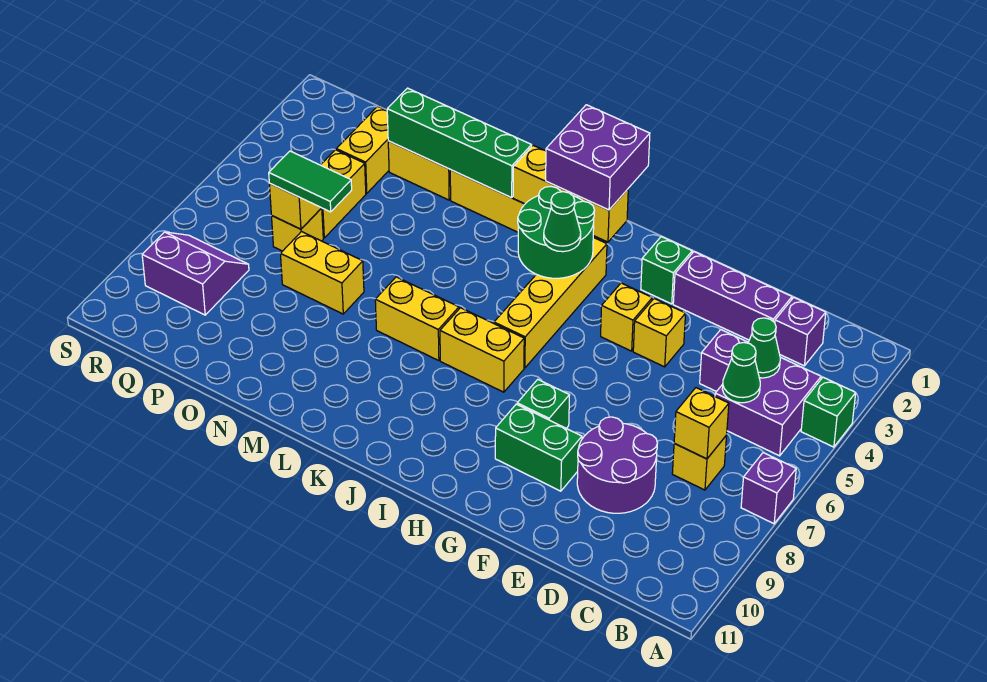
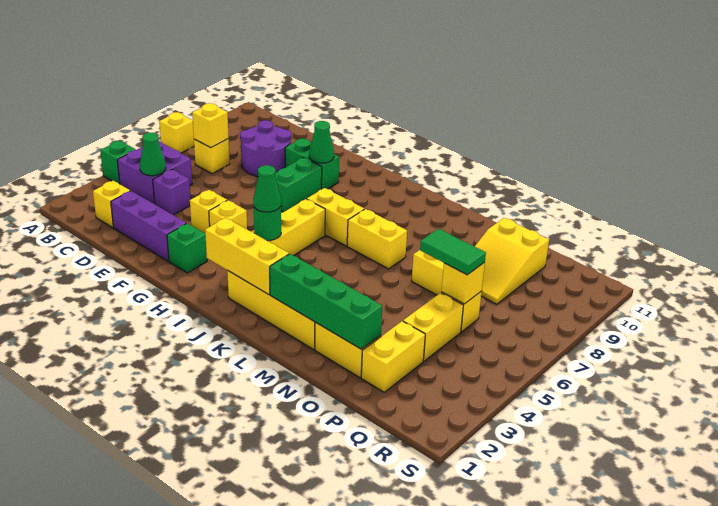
purple brick A7 level 1 -> yellow brick A7 level 1
purple brick C2 level 1 -> yellow brick C2 level 1
green cone C5 level 2 -> green cone G9 level 2
green brick G8 level 1 -> green brick G7:G8 level 1
purple brick I1:J2 level 3 -> none
green round brick I3:J4 level 2 -> green round brick I4 level 2
none -> yellow slope O8:P10 level 1 top 10
purple slope Q8:R9 level 1 top 9 -> none

